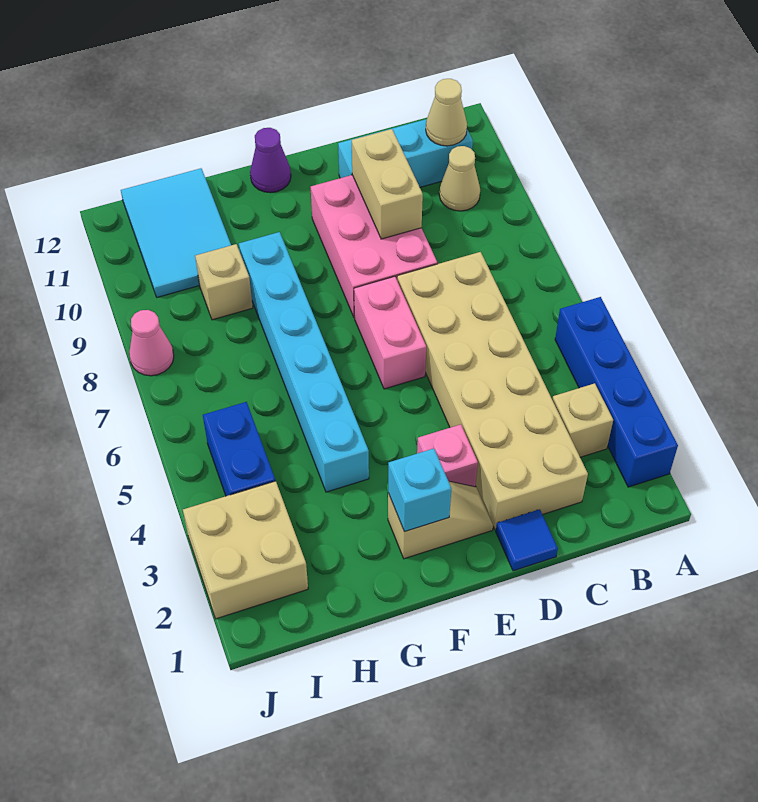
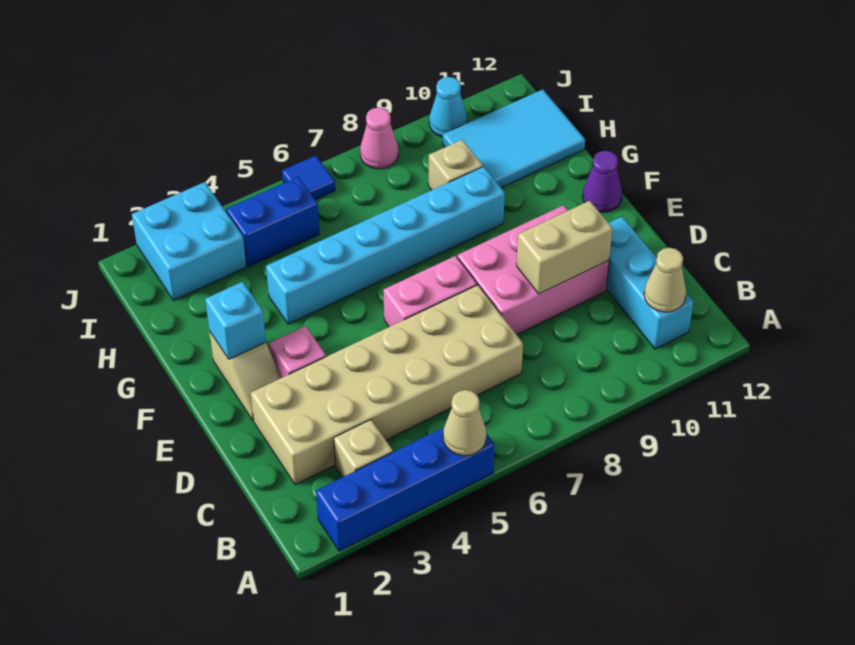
tan cone B10 level 1 -> tan cone A5 level 2
blue tile D1 level 1 -> blue tile J6 level 1
tan brick I2:J3 level 1 -> cyan brick I2:J3 level 1
none -> cyan cone J10 level 1

